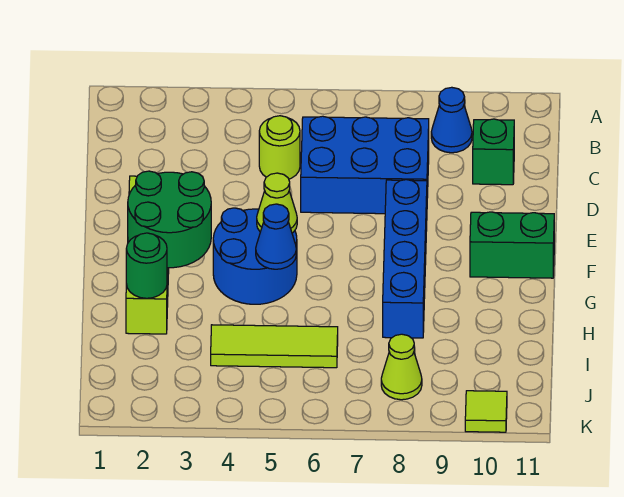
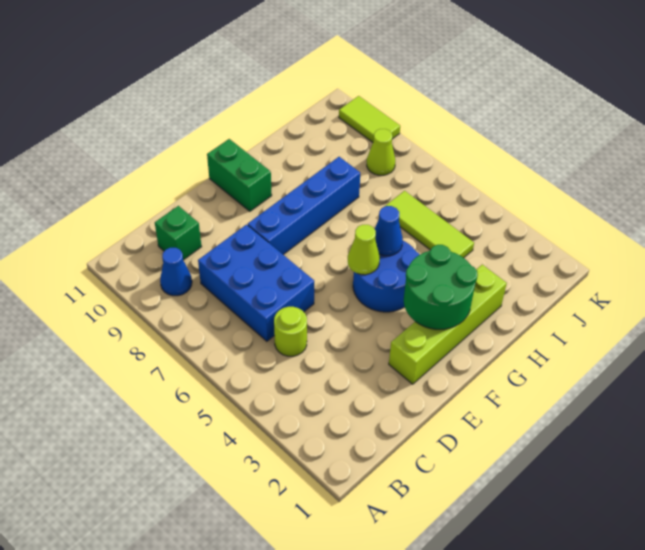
green round brick H2 level 2 -> none
lime tile K10 level 1 -> lime tile K9:K10 level 1

